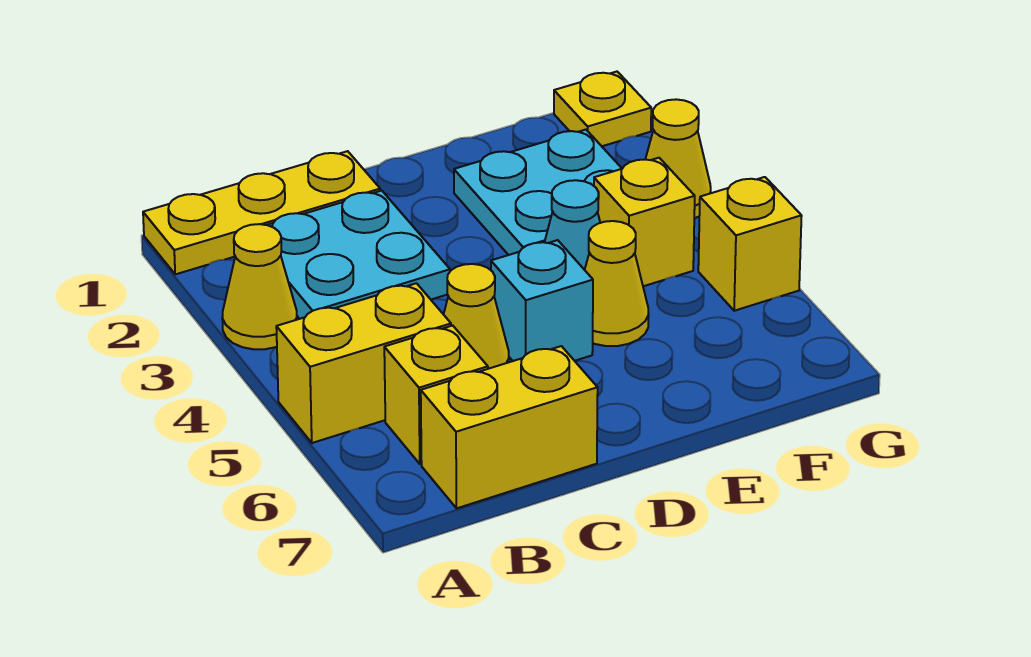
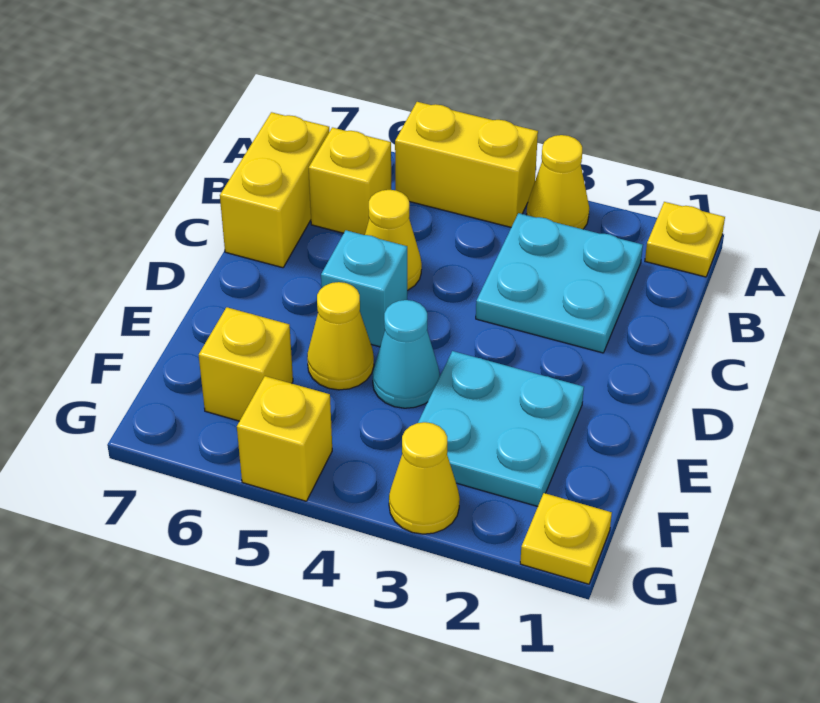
yellow plate A1:C1 level 1 -> yellow plate A1 level 1
yellow brick A5:B5 level 1 -> yellow brick A4:A5 level 1
yellow brick F4 level 1 -> yellow brick F6 level 1

